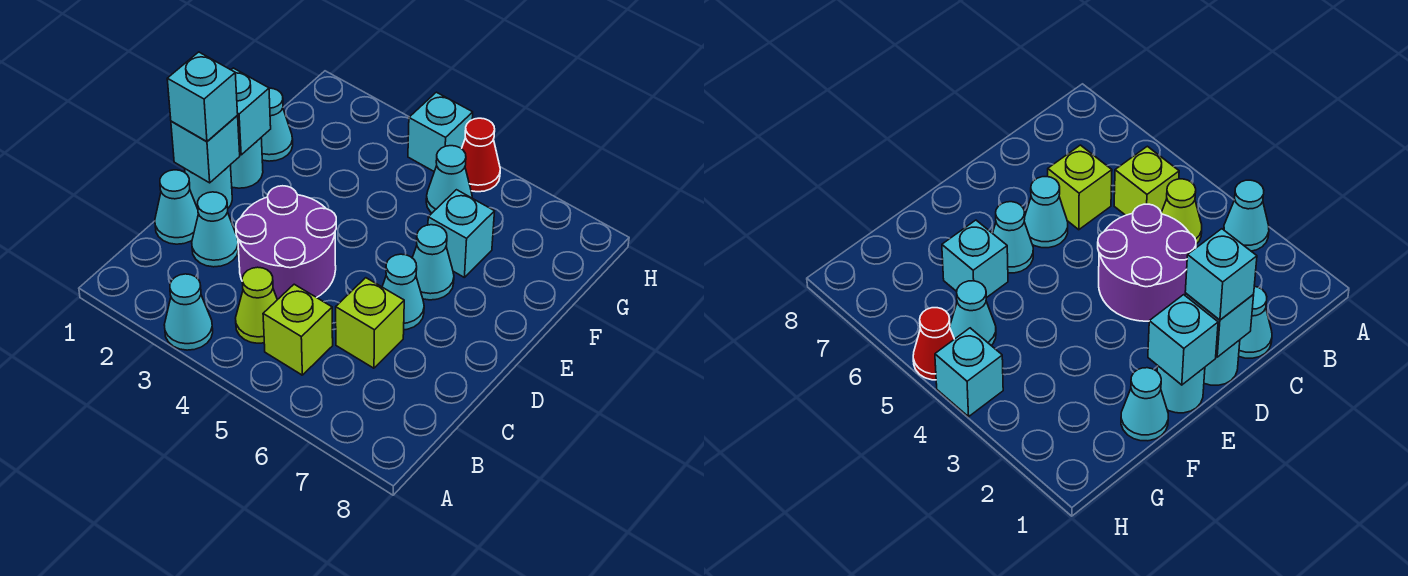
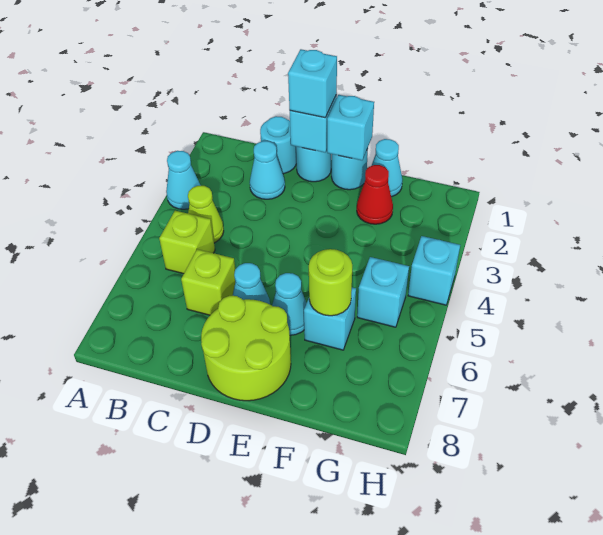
cyan cone C1 level 1 -> cyan round brick C1 level 1
purple round brick C3:D4 level 1 -> none
none -> lime round brick D7:E8 level 1
none -> lime round brick F6 level 2
cyan cone G5 level 1 -> cyan brick G5 level 1
red cone H5 level 1 -> red cone F2 level 1

